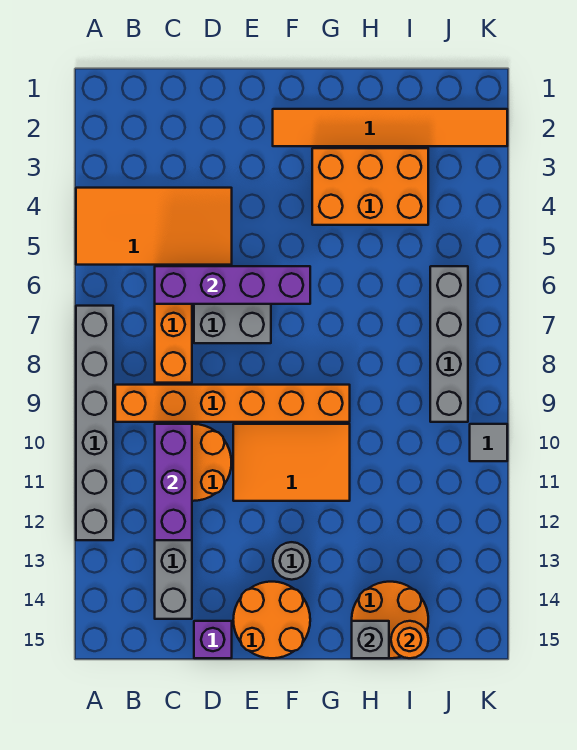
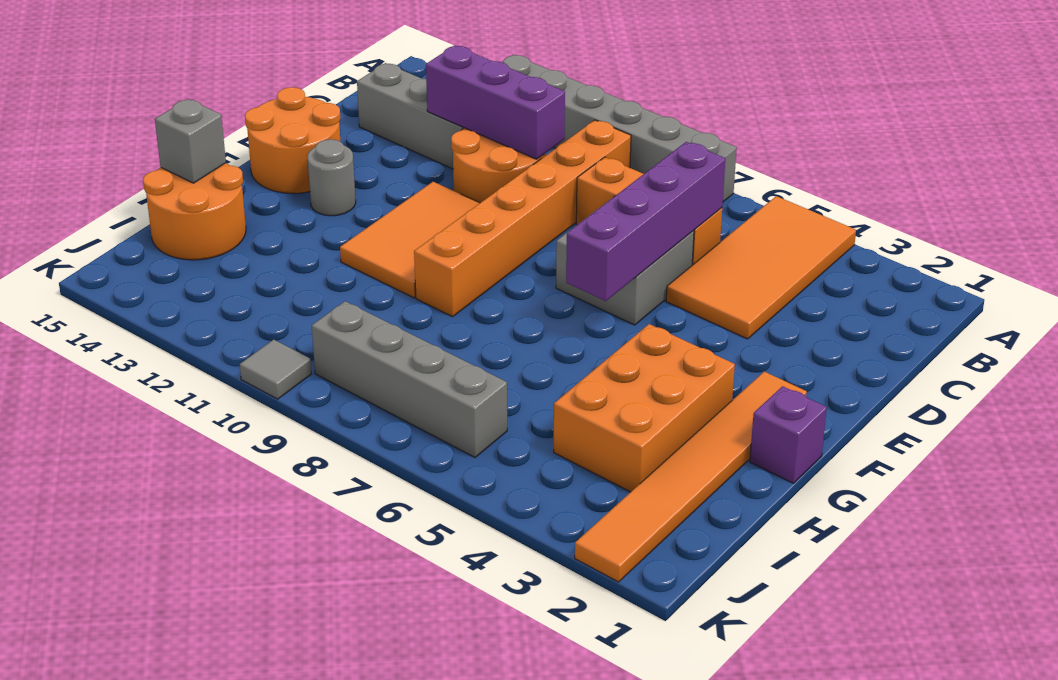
purple brick D15 level 1 -> purple brick G1 level 1
orange round brick I15 level 2 -> none

